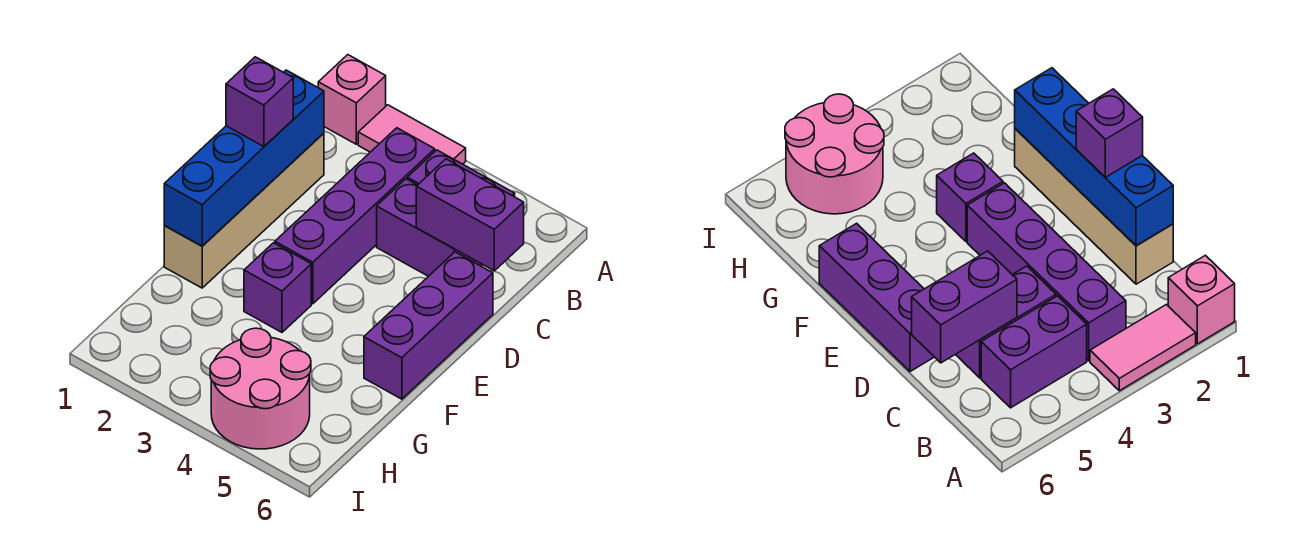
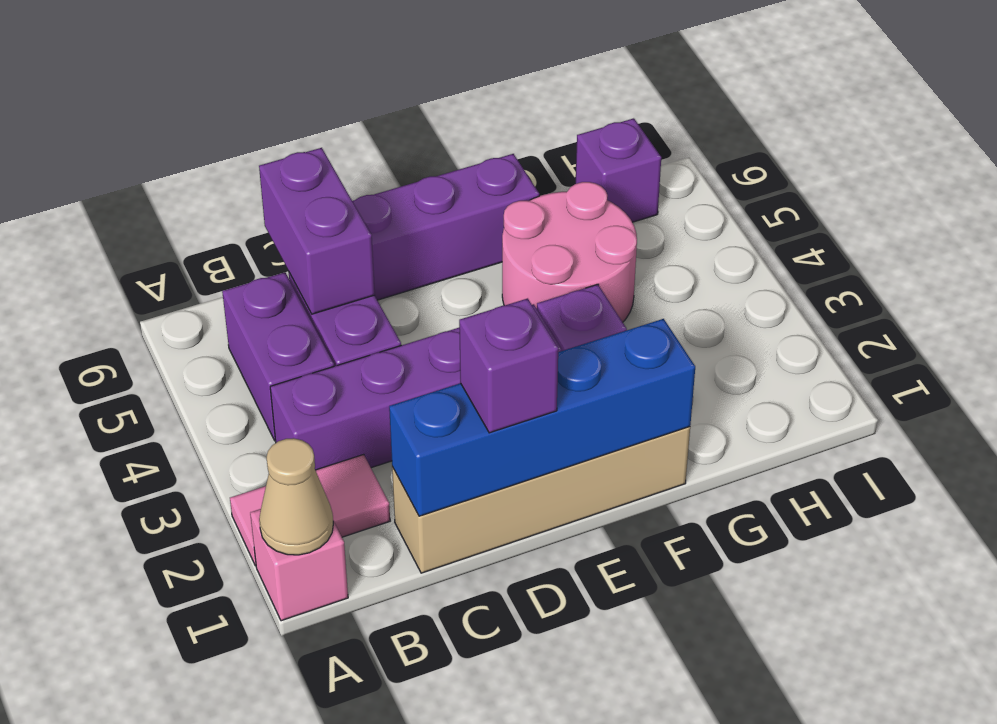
none -> tan cone A1 level 2
pink tile A2:A3 level 1 -> pink tile A2:B2 level 1
pink round brick H4:I5 level 1 -> pink round brick F4:G5 level 1
none -> purple brick H6 level 1

